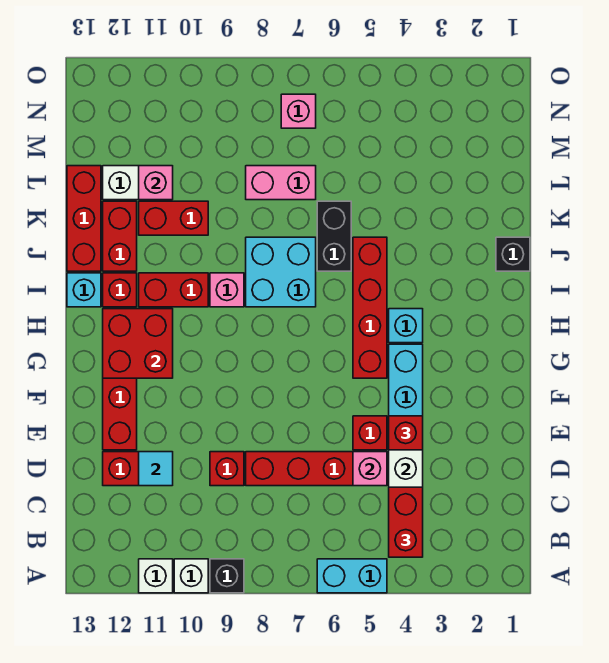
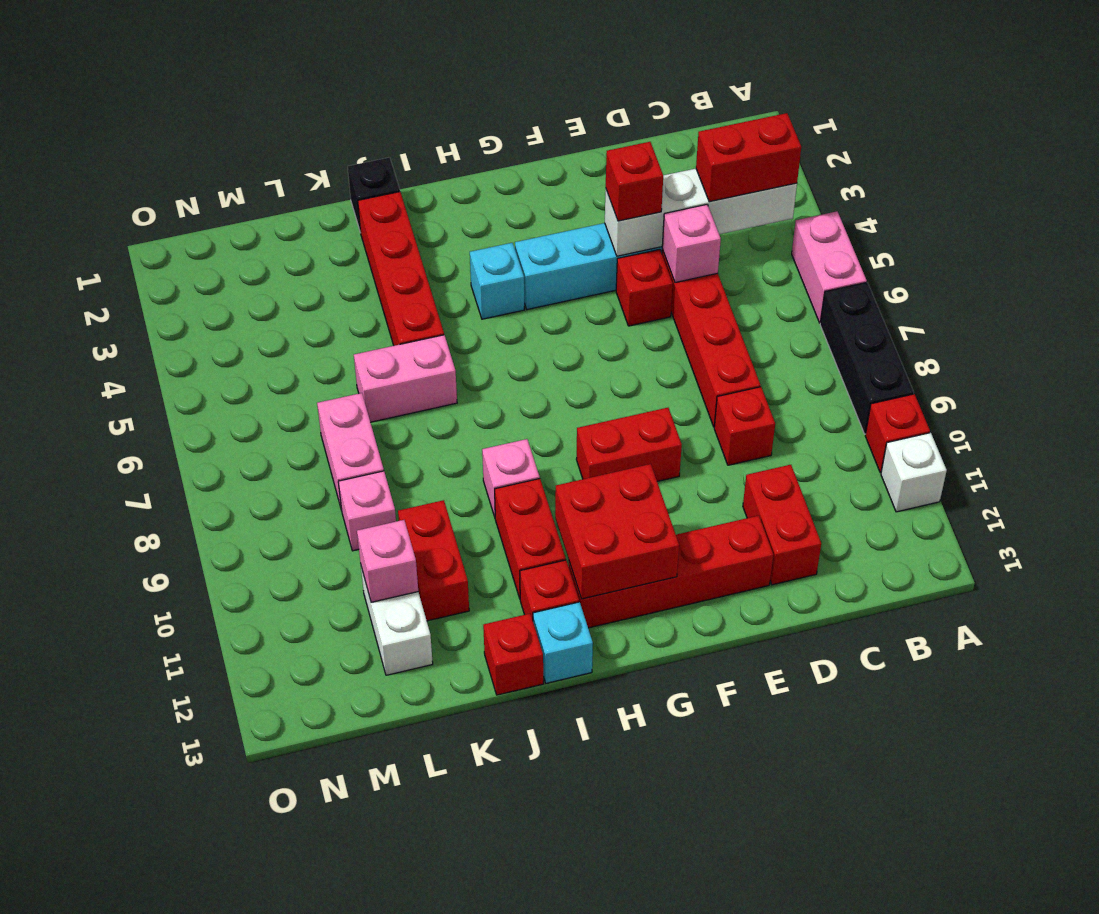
cyan brick A5:A6 level 1 -> pink brick A5:A6 level 1
black brick A9 level 1 -> black brick A7:A9 level 1
white brick A10 level 1 -> red brick A10 level 1
cyan tile D11 level 2 -> none
red brick G5:J5 level 1 -> red brick J2:J5 level 1
cyan brick I7:J8 level 1 -> none
black brick J6:K6 level 1 -> pink brick J6:K6 level 1
red brick J12:K12 level 1 -> red brick F9:G9 level 1
red brick J13:L13 level 1 -> red brick J13 level 1
pink brick N7 level 1 -> pink brick L9 level 1

